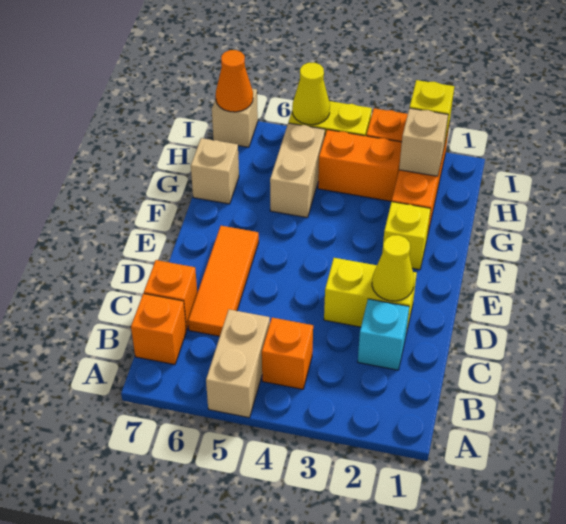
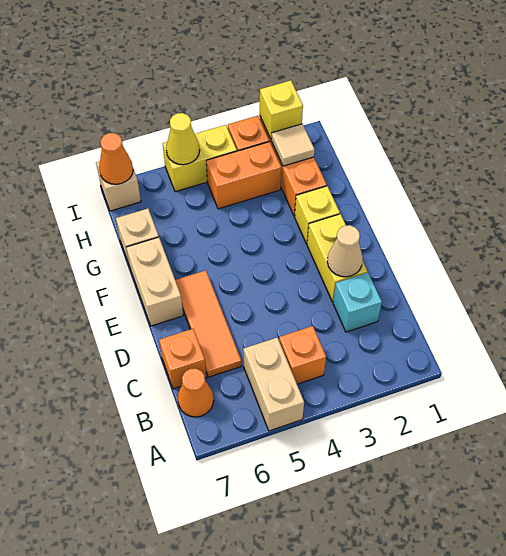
orange brick B7 level 1 -> orange cone B7 level 1
yellow brick D2:D3 level 1 -> yellow brick D2:E2 level 1
yellow cone D2 level 2 -> tan cone D2 level 2
tan brick G5:H5 level 1 -> tan brick E7:F7 level 1
tan brick H2 level 2 -> tan tile H2 level 2

